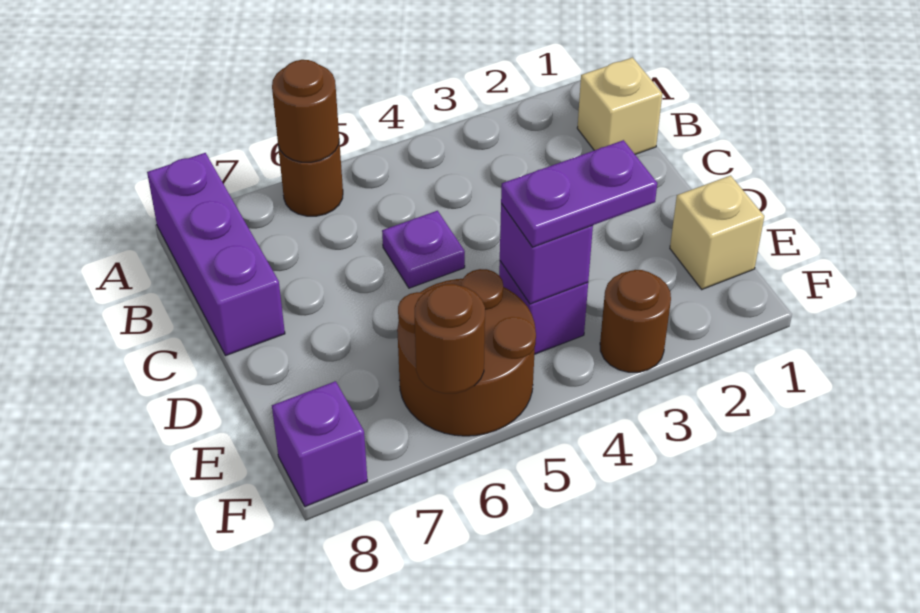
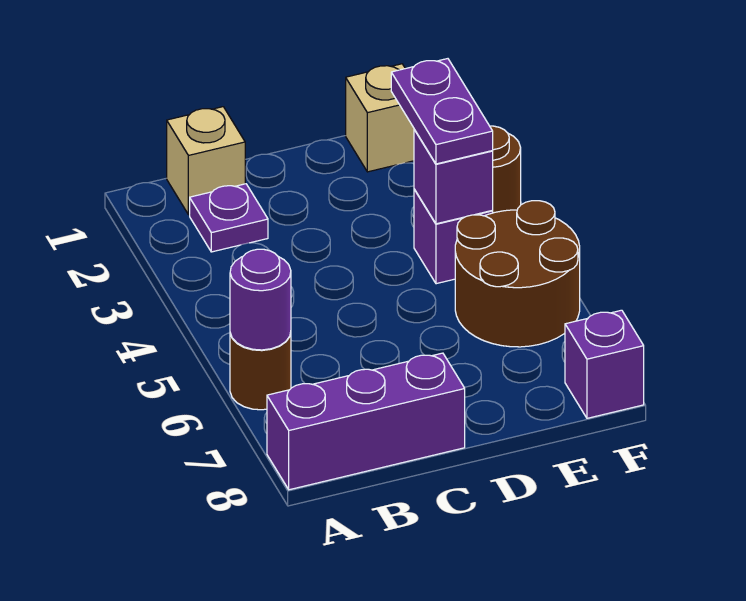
brown round brick A6 level 2 -> purple round brick A6 level 2
purple plate C5 level 1 -> purple plate B2 level 1
brown round brick F6 level 2 -> none

